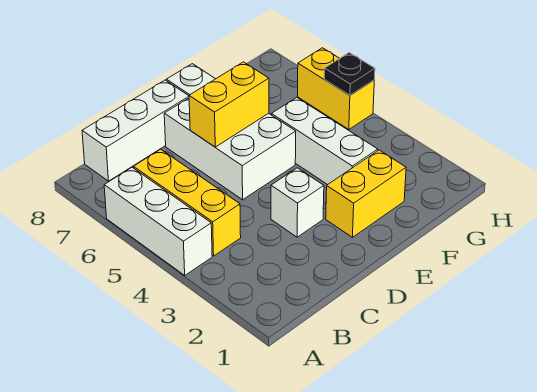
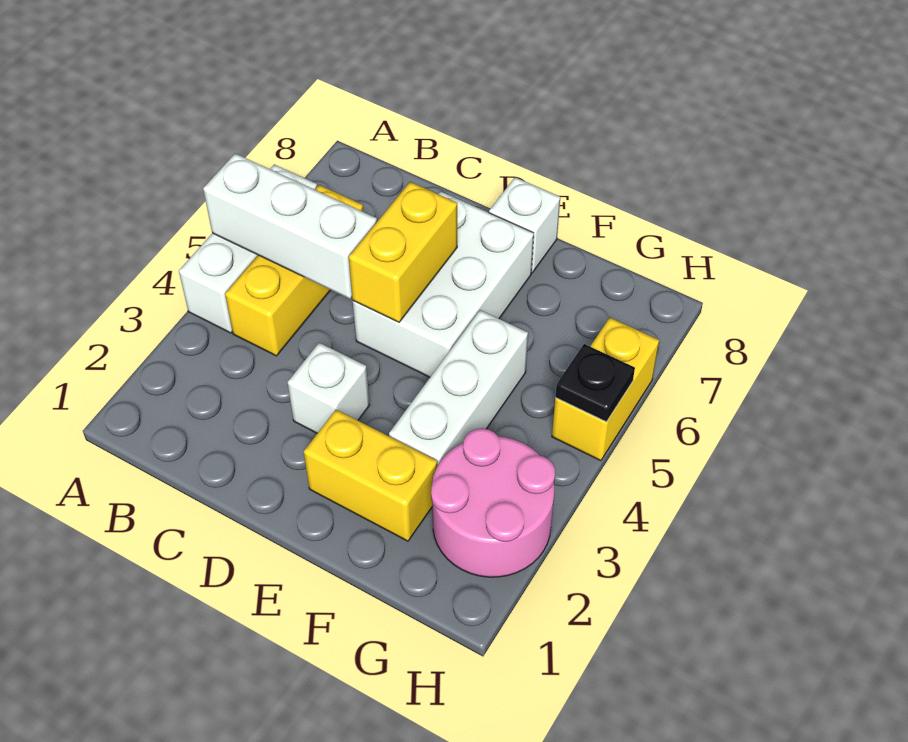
white brick B8:D8 level 1 -> white brick A5:C5 level 2
yellow brick D6:E6 level 2 -> yellow brick D5:D6 level 2
none -> pink round brick G2:H3 level 1

